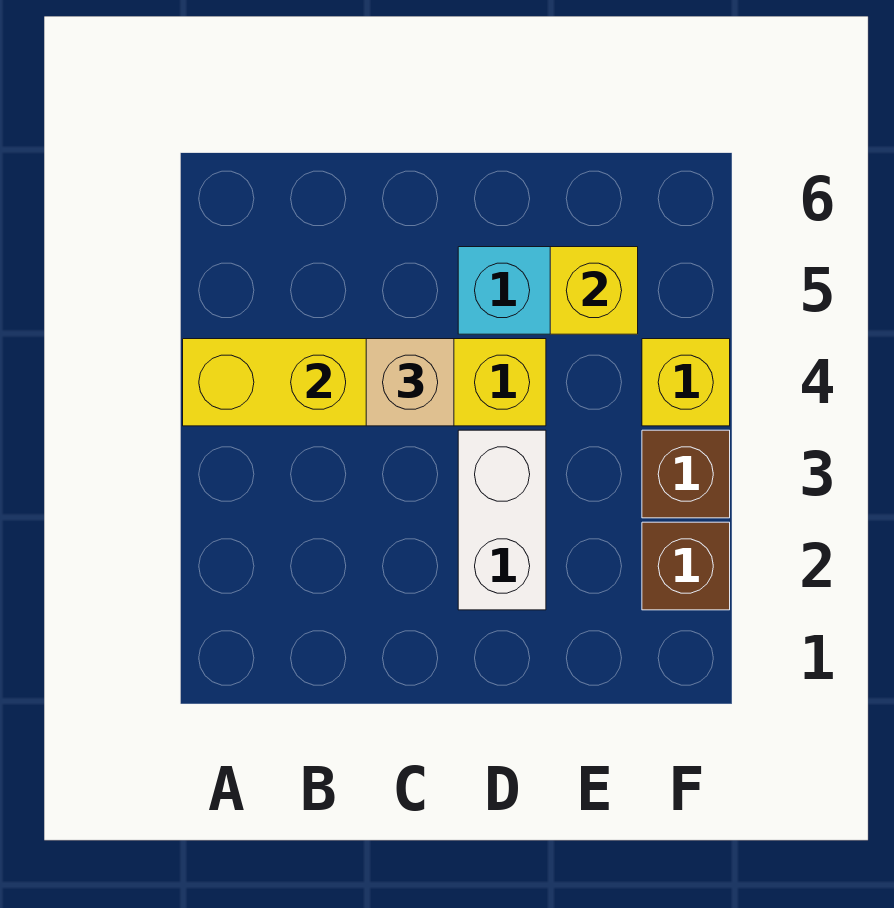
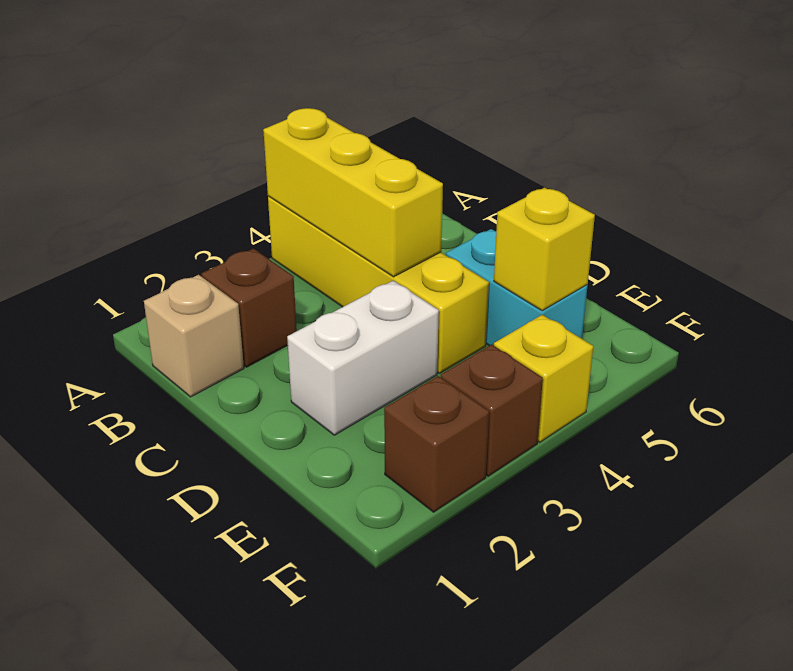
none -> brown brick B2 level 1
tan brick C4 level 3 -> tan brick B1 level 1

